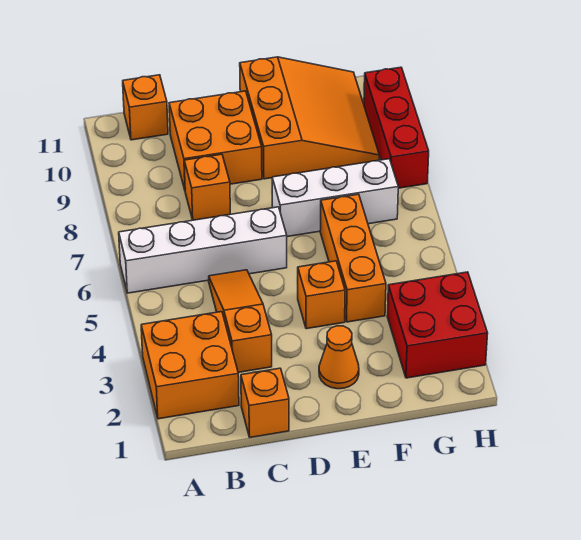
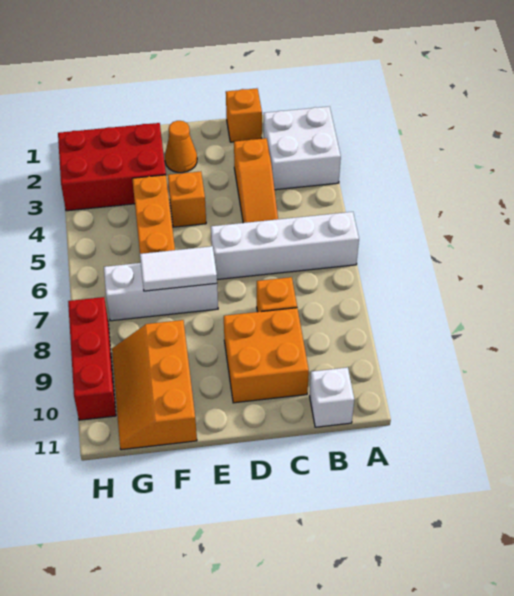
orange brick A2:B3 level 1 -> white brick A2:B3 level 1
orange brick B11 level 1 -> white brick B11 level 1
none -> white tile E7:F7 level 2
orange slope E9:G11 level 1 top E -> orange slope F9:G11 level 1 top F
red brick G2:H3 level 1 -> red brick F2:H3 level 1

